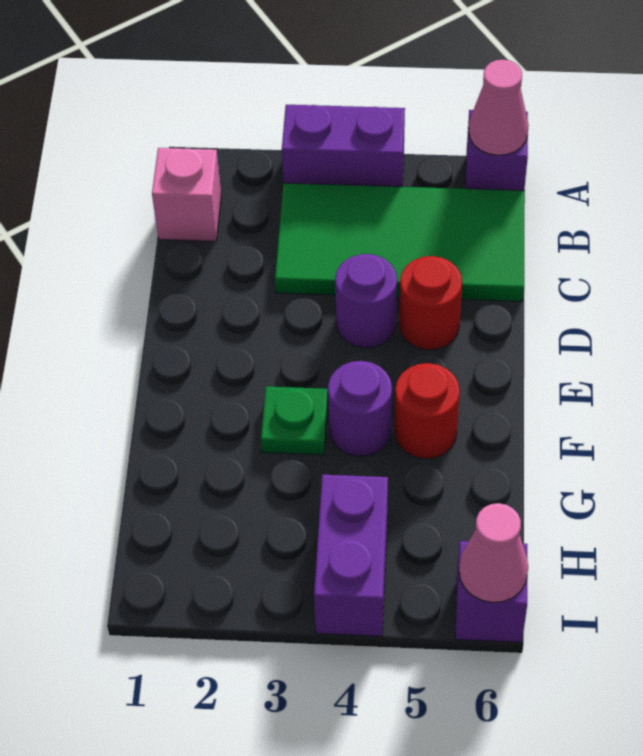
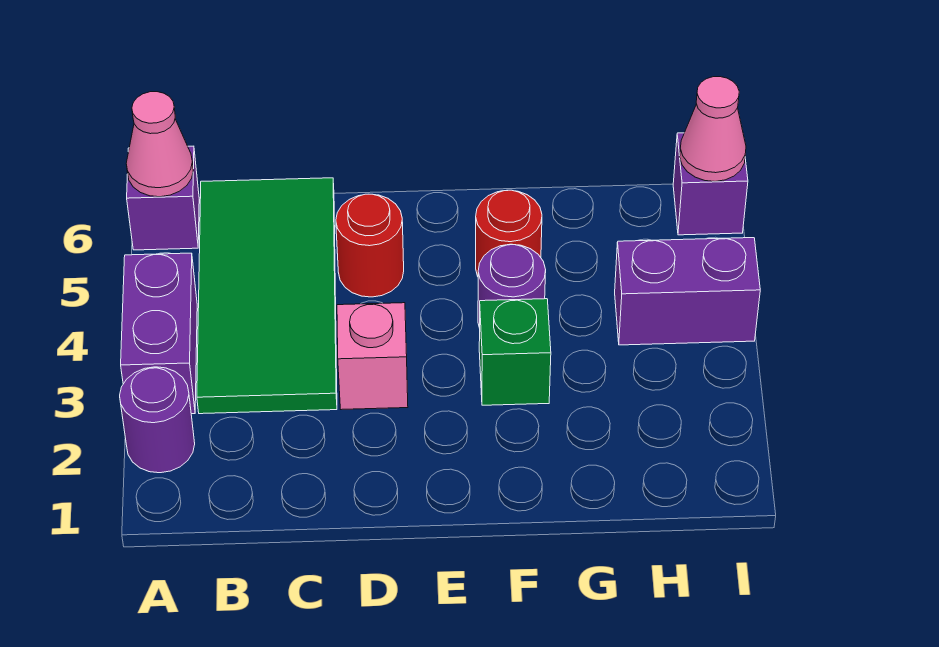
pink brick B1 level 1 -> pink brick D3 level 1
purple round brick D4 level 1 -> purple round brick A2 level 1
green plate F3 level 1 -> green brick F3 level 1

